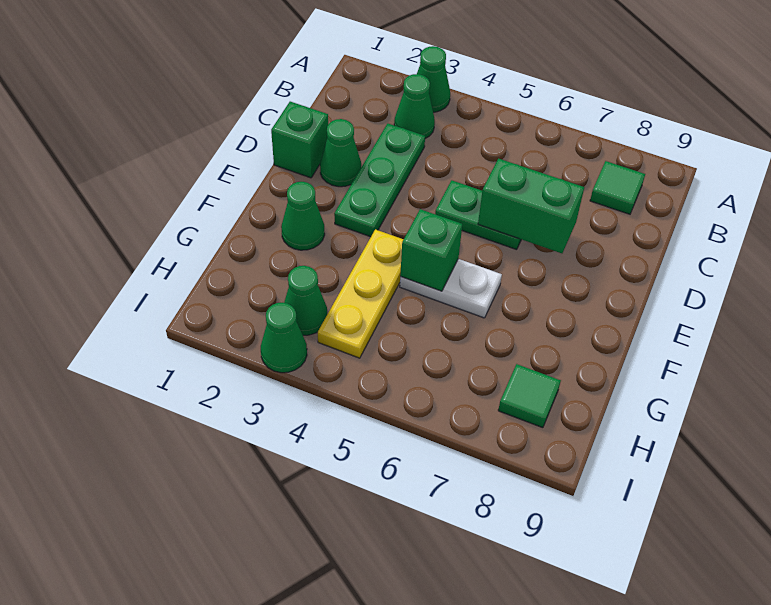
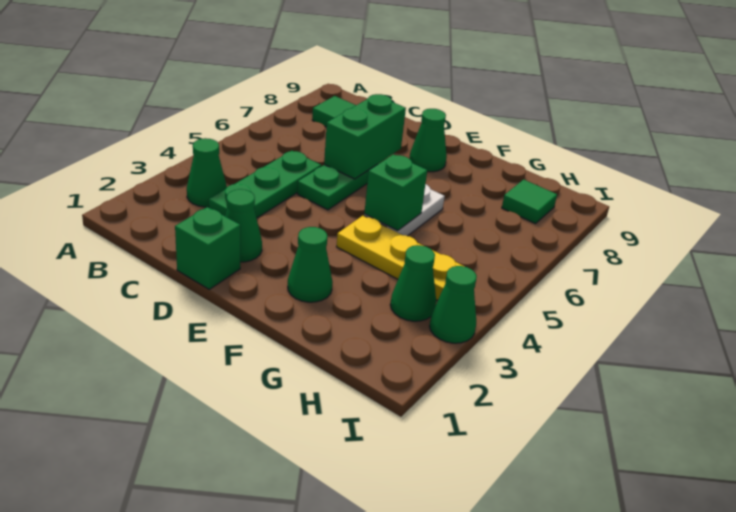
green cone A3 level 1 -> green cone E8 level 1
green plate C3:E3 level 1 -> green plate C3:C5 level 1

